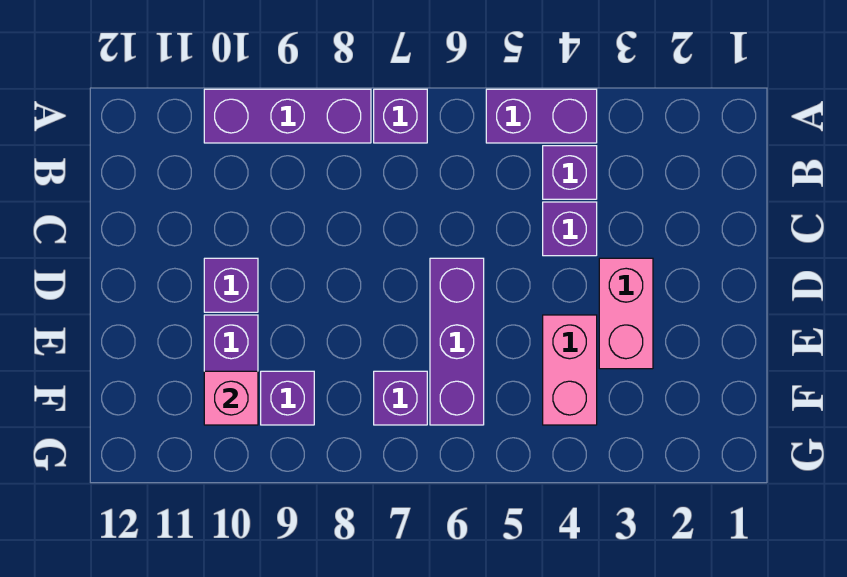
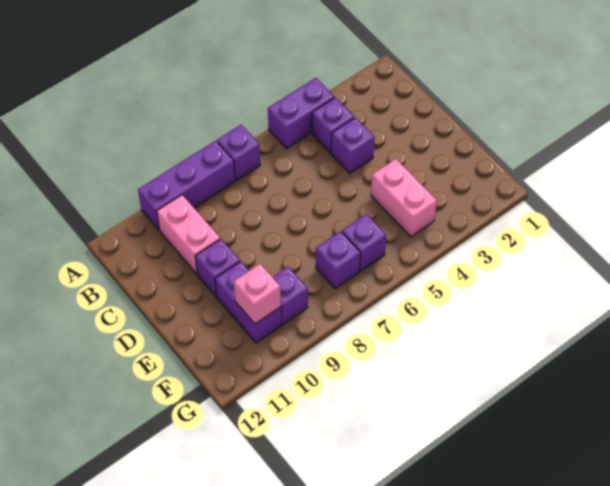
pink brick D3:E3 level 1 -> pink brick B10:C10 level 1
purple brick D6:F6 level 1 -> purple brick F6 level 1

